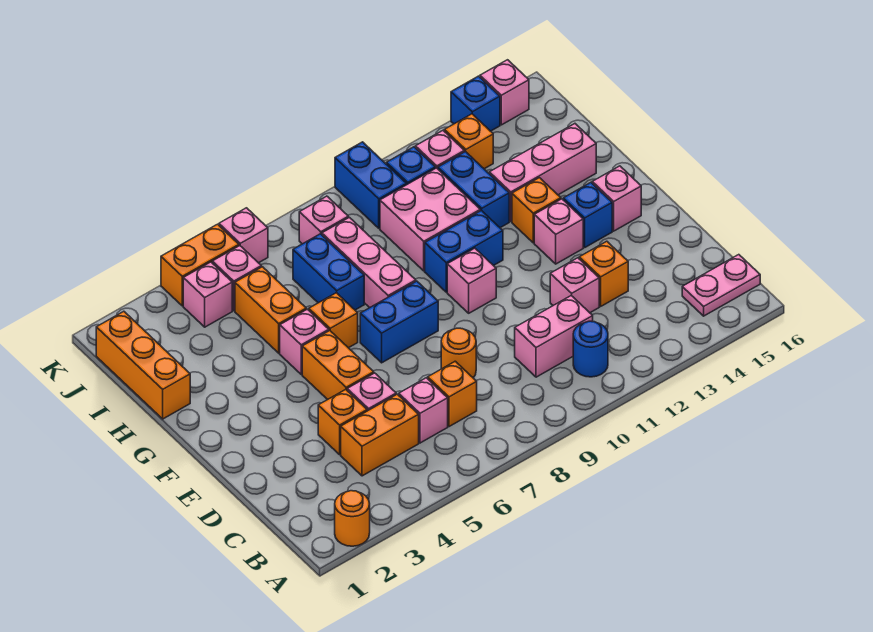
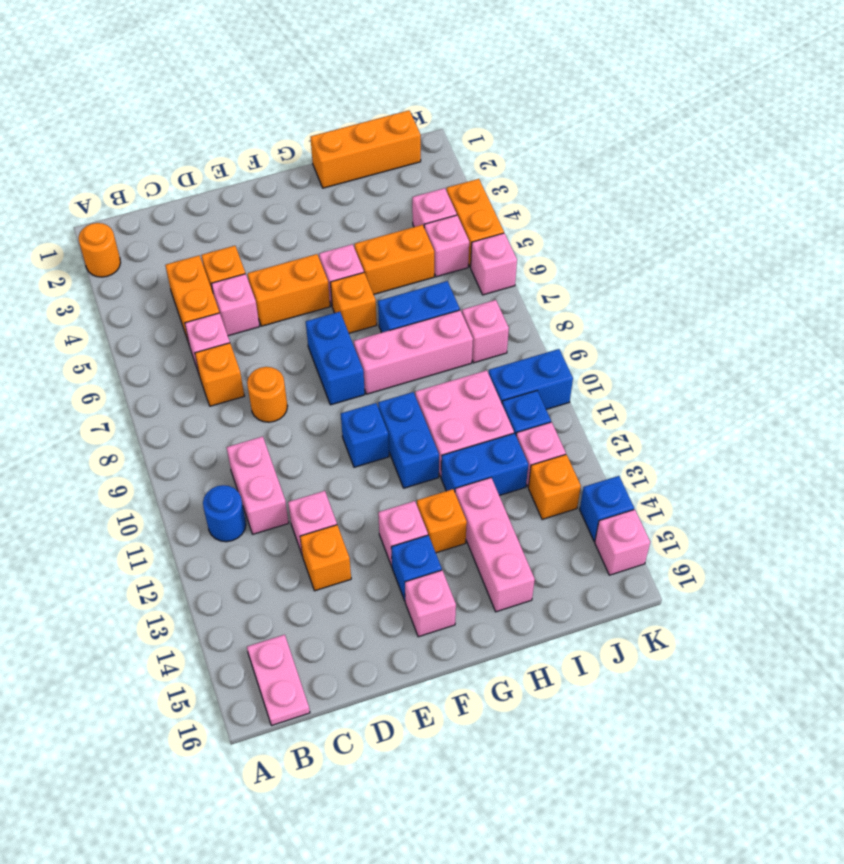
pink brick F10 level 1 -> blue brick F10 level 1

